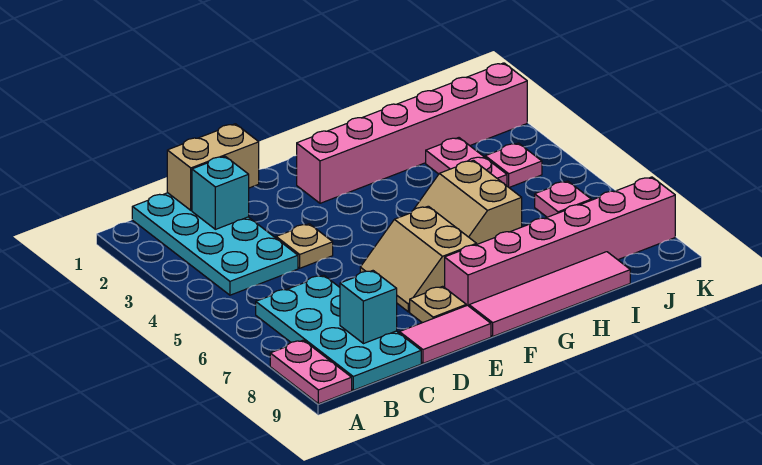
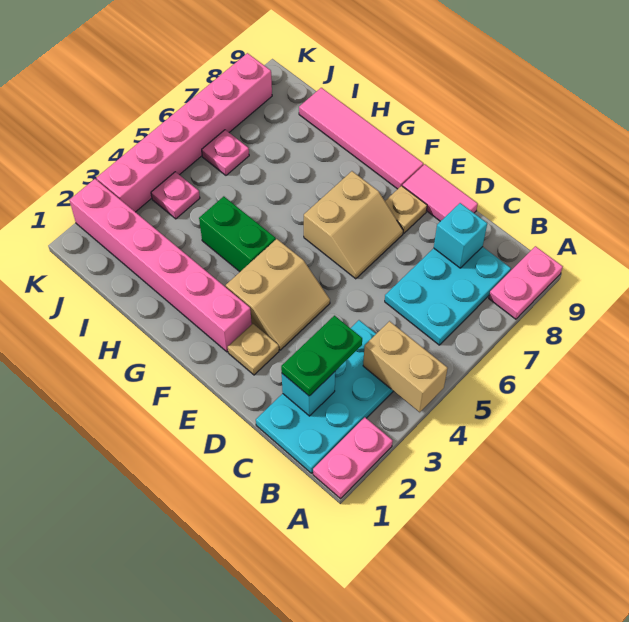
cyan plate B6:C9 level 1 -> cyan plate B6:C8 level 1
tan brick C1:D1 level 2 -> tan brick A4:B4 level 2
none -> green plate C2:C3 level 3
tan plate D4 level 1 -> tan plate E2 level 1
pink brick F8:K8 level 1 -> pink brick K3:K8 level 1
none -> green brick G4:H4 level 1
tan slope G5:H6 level 1 top H -> tan slope E3:F4 level 1 top F
pink plate I3:I4 level 1 -> pink plate A1:A2 level 1

